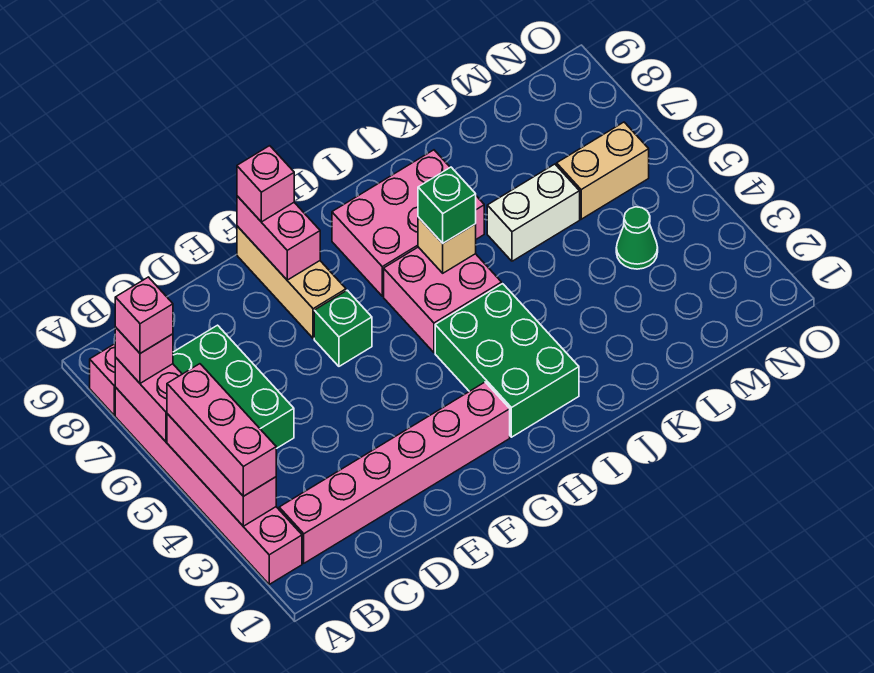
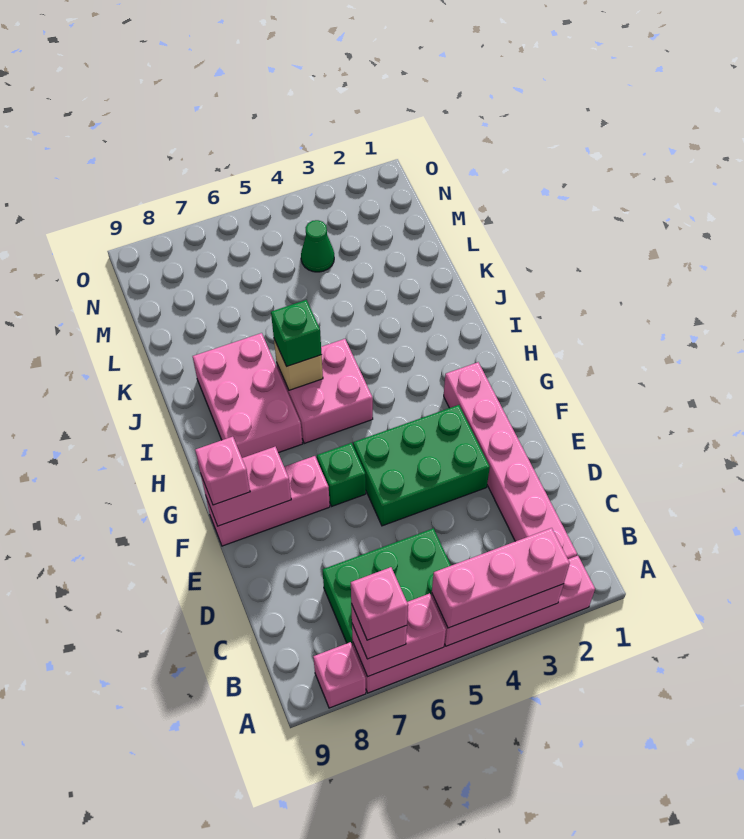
tan brick F7:F9 level 1 -> pink brick F7:F9 level 1
green brick H2:I4 level 1 -> green brick E3:F5 level 1
white brick K6:L6 level 1 -> none
tan brick M6:N6 level 1 -> none

